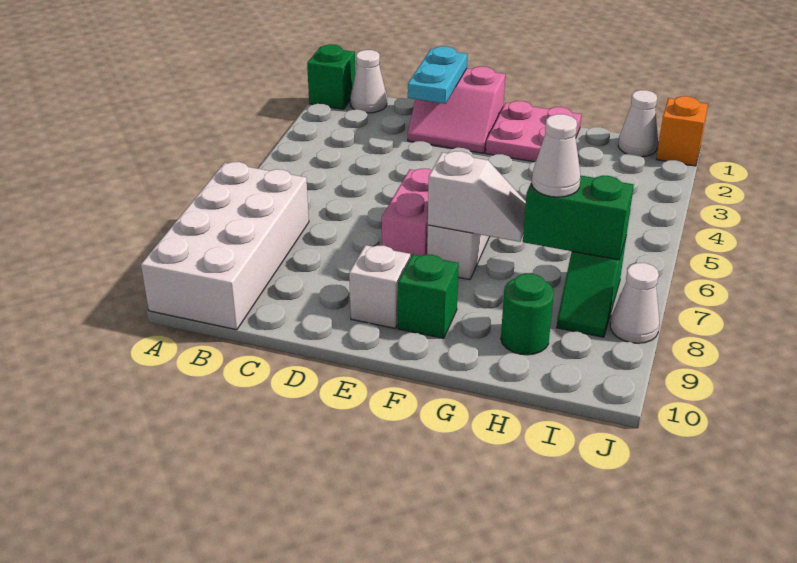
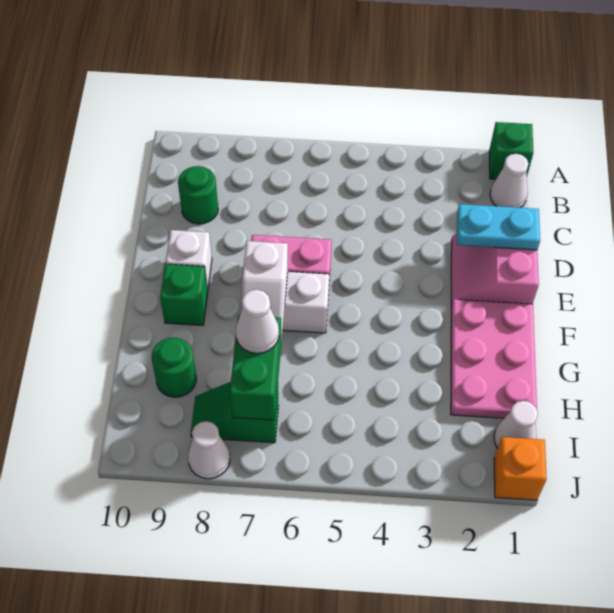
white brick A7:B10 level 1 -> none
none -> green round brick C9 level 1
pink plate F1:G2 level 1 -> pink plate F1:H2 level 1

